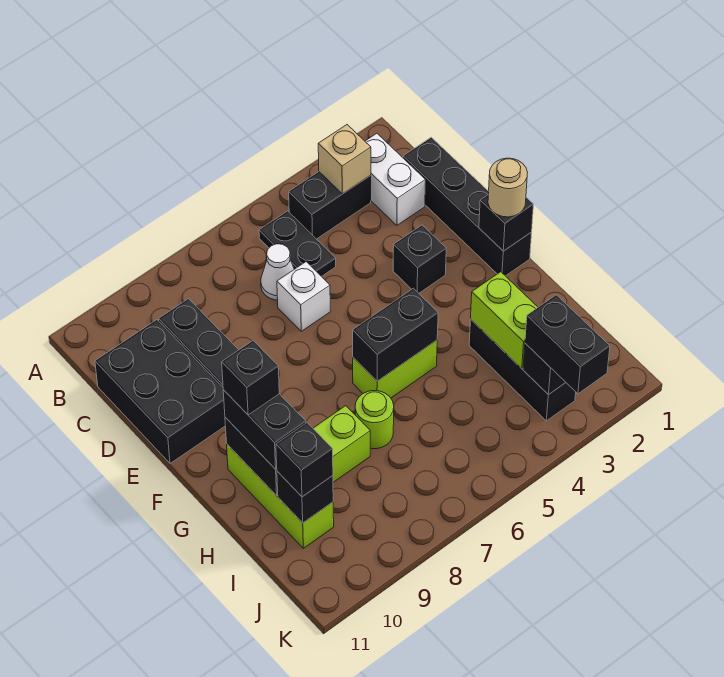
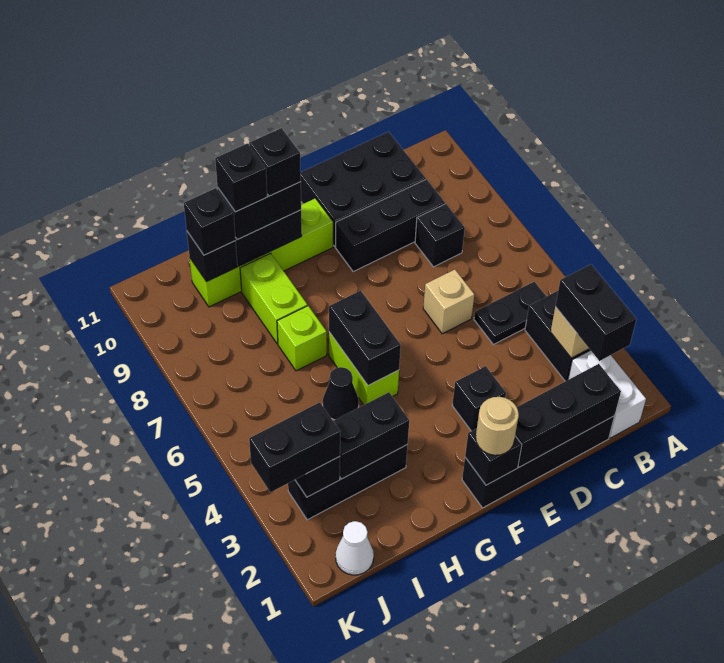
white brick B2:C2 level 1 -> white brick B1:B2 level 1
none -> black brick B2:B3 level 3
none -> black brick C1:E1 level 2
white cone C6 level 1 -> white cone J1 level 1
none -> black brick C8 level 1
white brick D6 level 1 -> tan brick D6 level 1
lime brick G10:I10 level 1 -> lime brick F10:I10 level 1
lime brick H3:I3 level 2 -> black brick H3:I3 level 2
none -> black cone H5 level 1
lime round brick H7 level 1 -> lime brick H7 level 1
none -> black brick H10 level 4

